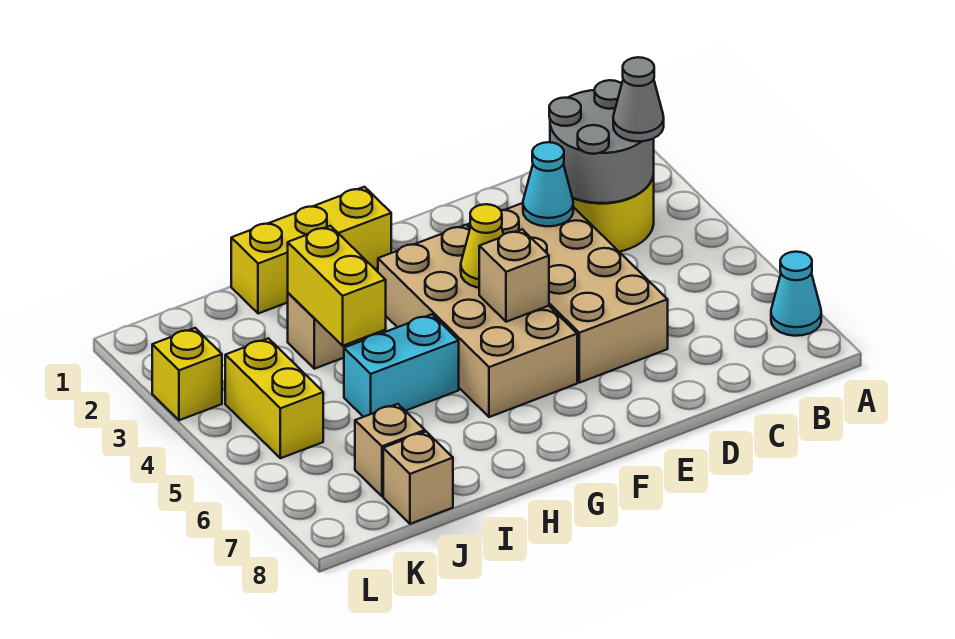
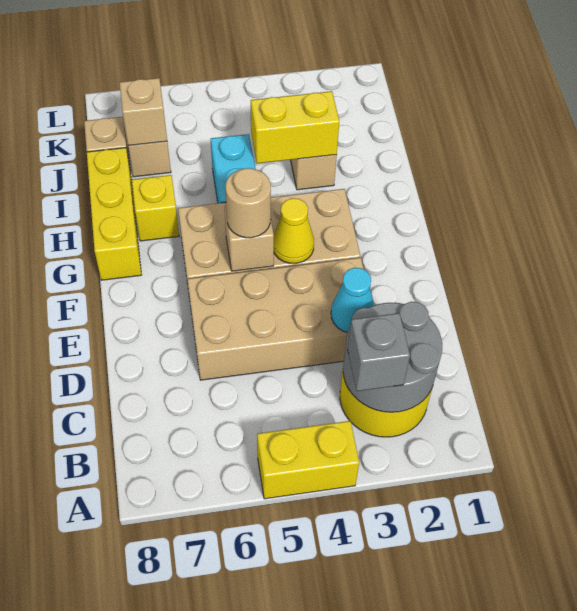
cyan cone A7 level 1 -> none
grey cone B3 level 3 -> grey brick B3 level 3
none -> tan round brick F5 level 3
yellow brick G1:I1 level 1 -> yellow brick G8:I8 level 1
none -> tan brick J7 level 2
yellow brick K4:K5 level 1 -> yellow brick A4:A5 level 1
yellow brick L3 level 1 -> yellow brick H7 level 1

